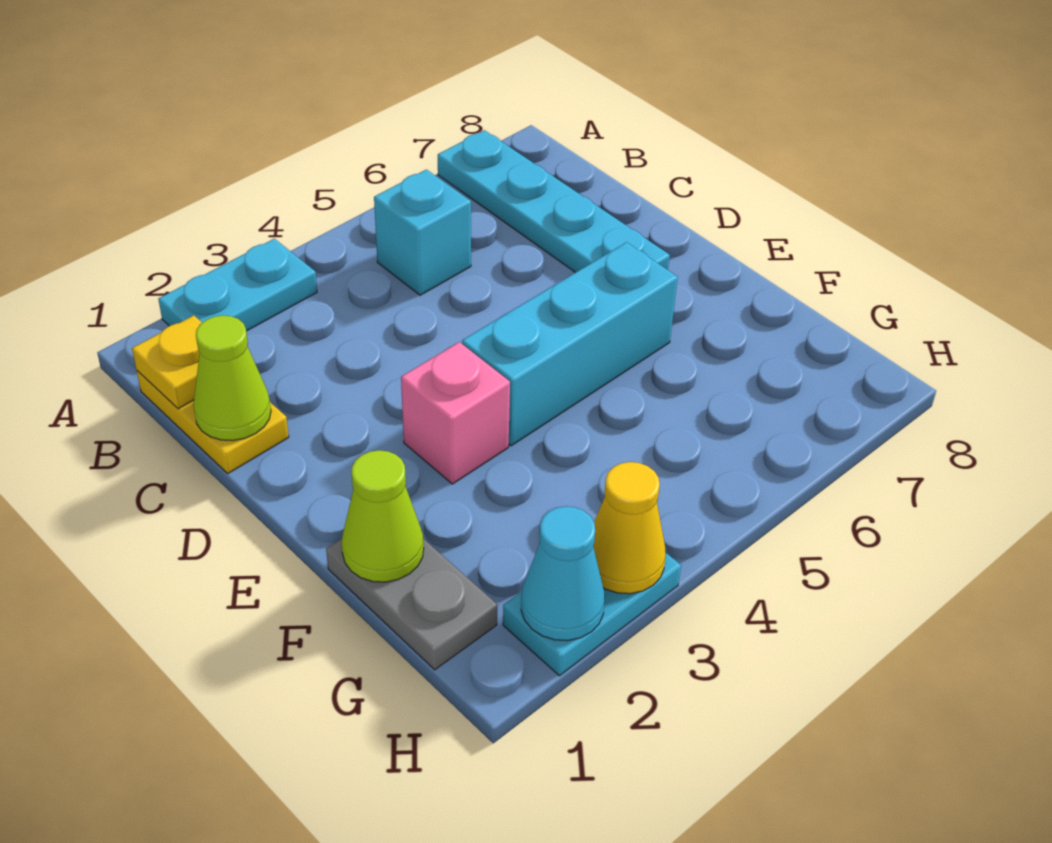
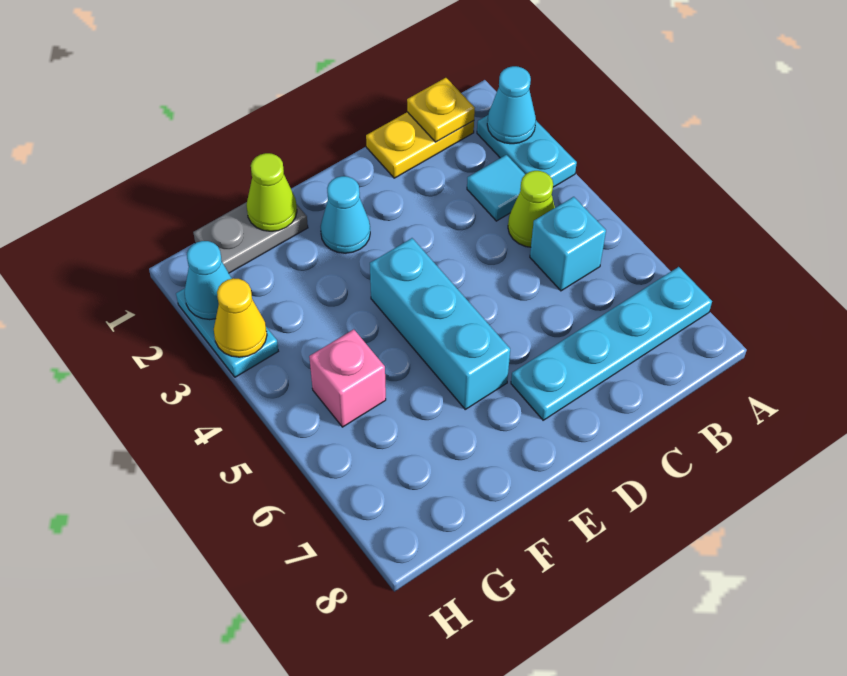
none -> cyan cone A2 level 2
none -> cyan tile B3 level 1
lime cone C1 level 2 -> lime cone B4 level 1
none -> cyan cone E2 level 1
pink brick E3 level 1 -> pink brick G5 level 1

